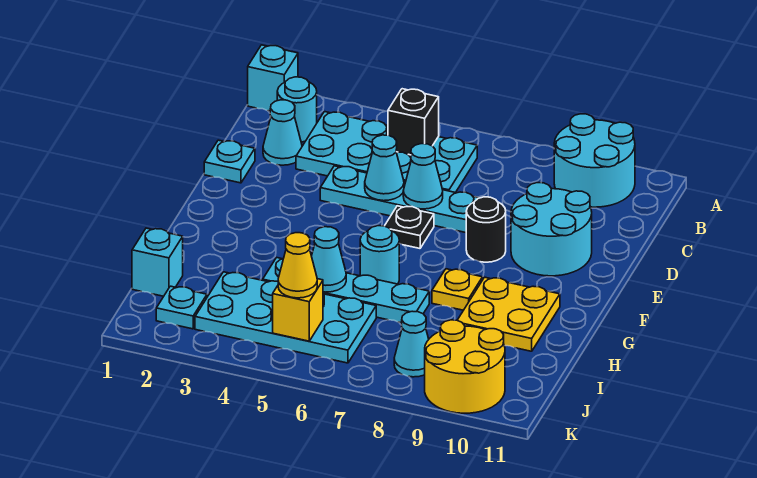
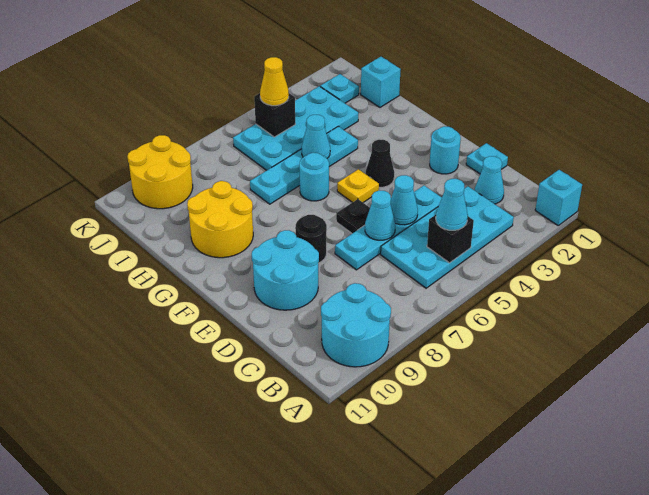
cyan round brick B2 level 1 -> cyan round brick E2 level 1
none -> black cone F4 level 1
yellow plate G8 level 1 -> yellow plate F5 level 1
yellow plate G9:H10 level 1 -> yellow round brick G9:H10 level 1
yellow brick J5 level 2 -> black brick J5 level 2
cyan cone J8 level 1 -> cyan cone B5 level 3

